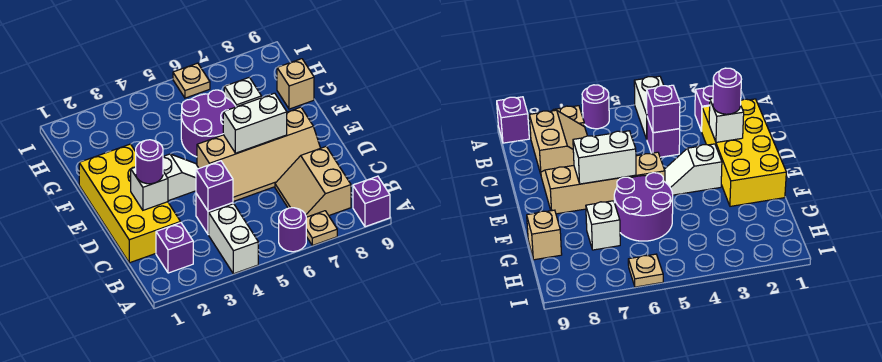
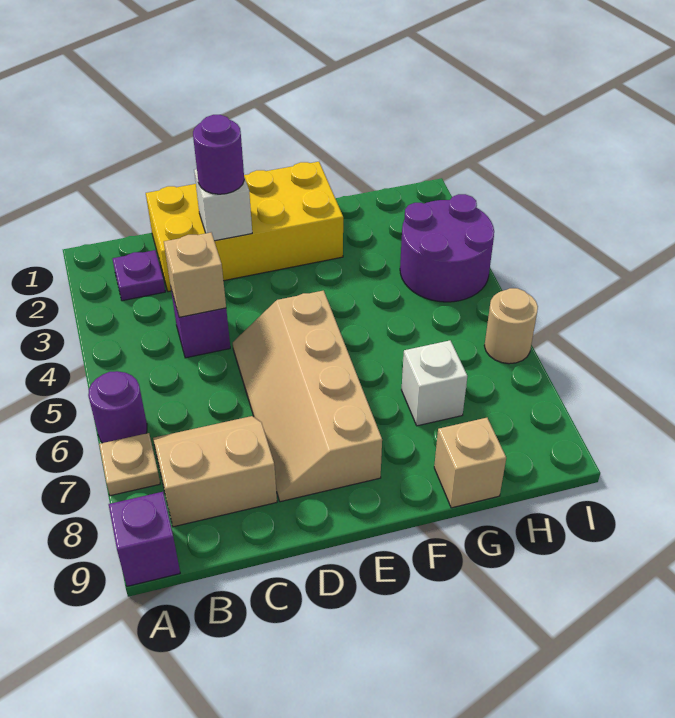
white brick A4:B4 level 1 -> none
purple brick B2 level 1 -> purple plate B2 level 1
purple brick C4 level 2 -> tan brick C4 level 2
white slope E3:E4 level 1 top 3 -> none
white brick E6:E7 level 2 -> none
purple round brick F5:G6 level 1 -> purple round brick H3:I4 level 1
tan plate I6 level 1 -> tan round brick I6 level 1

